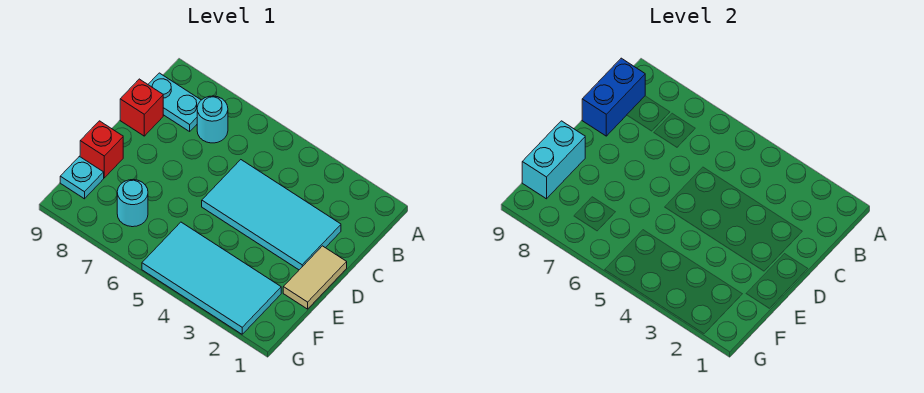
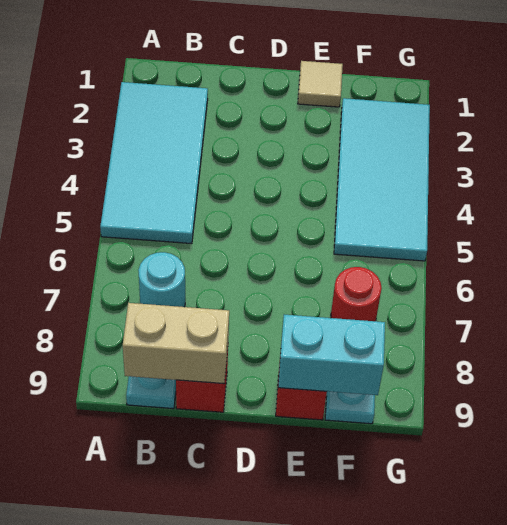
blue brick B9:C9 level 2 -> tan brick B9:C9 level 2
cyan tile C2:D5 level 1 -> cyan tile A2:B5 level 1
tan tile D1:E1 level 1 -> tan tile E1 level 1
cyan round brick F7 level 1 -> red round brick F7 level 1

